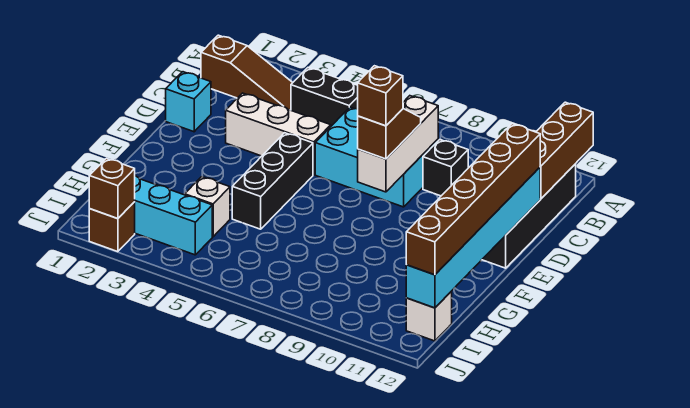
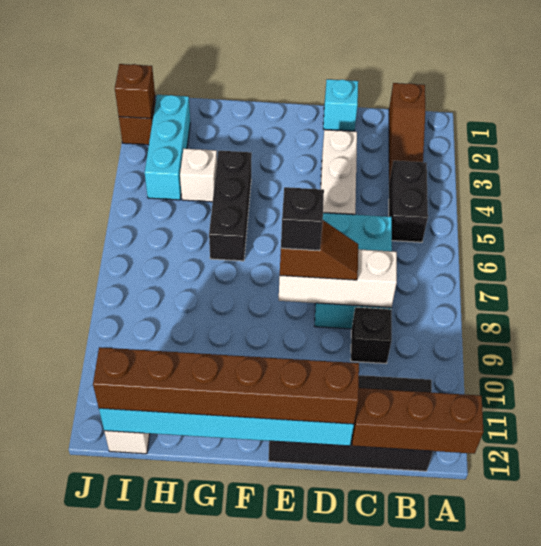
black brick E5:G5 level 1 -> black brick G4:G6 level 1
brown brick E8 level 4 -> black brick E8 level 4

